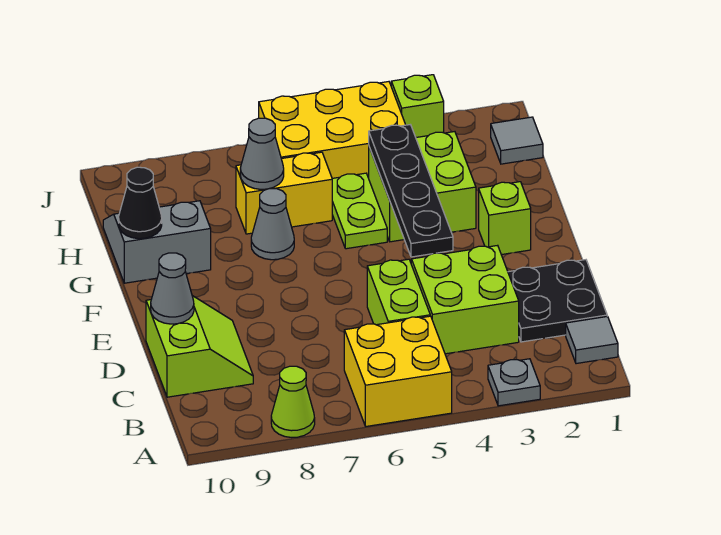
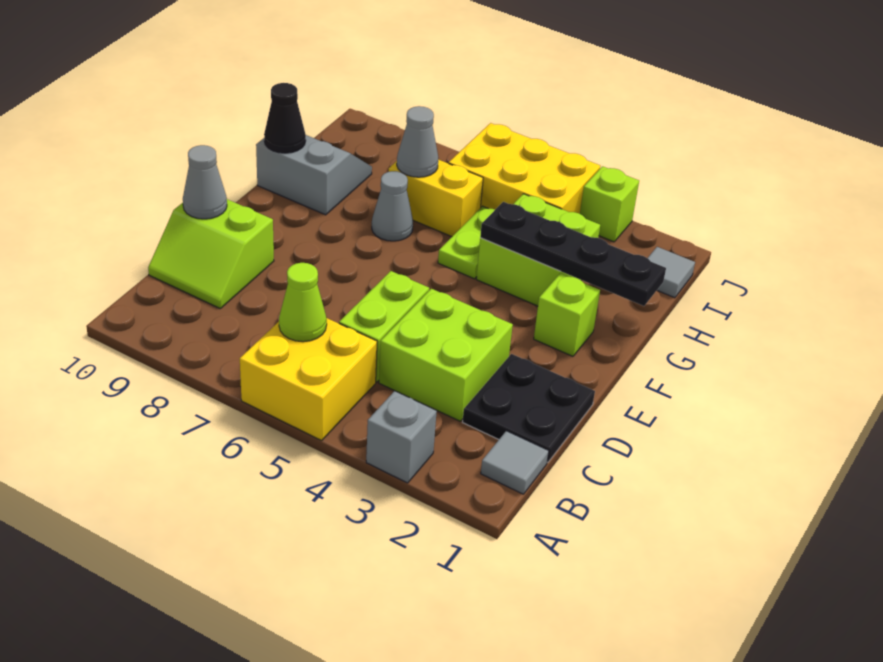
grey plate A3 level 1 -> grey brick A3 level 1
lime cone A8 level 1 -> lime cone B6 level 2
lime slope C9:D10 level 1 top 10 -> lime slope C9:D10 level 1 top D
black plate E4:H4 level 2 -> black plate G1:G4 level 2

